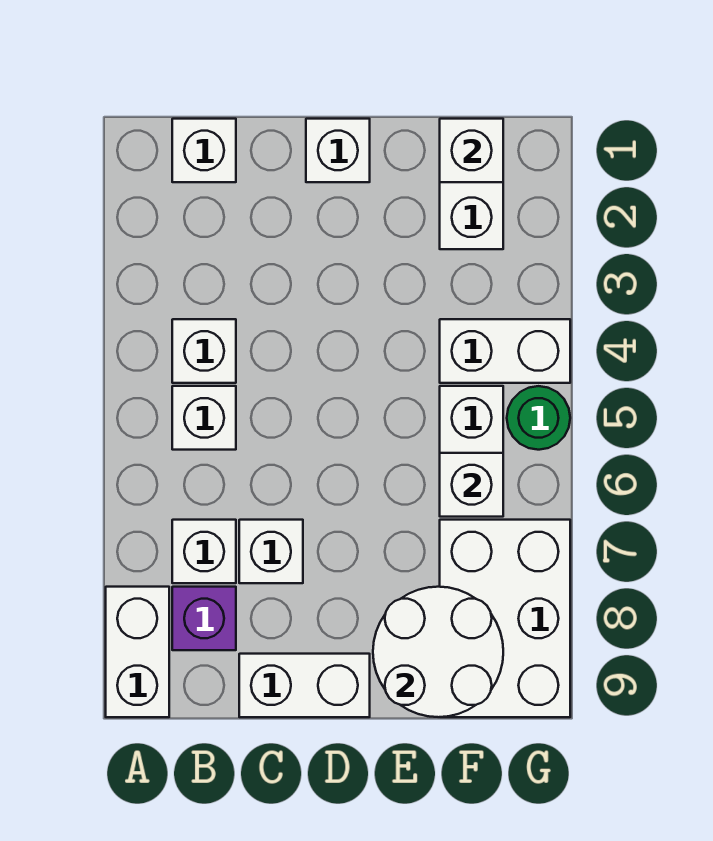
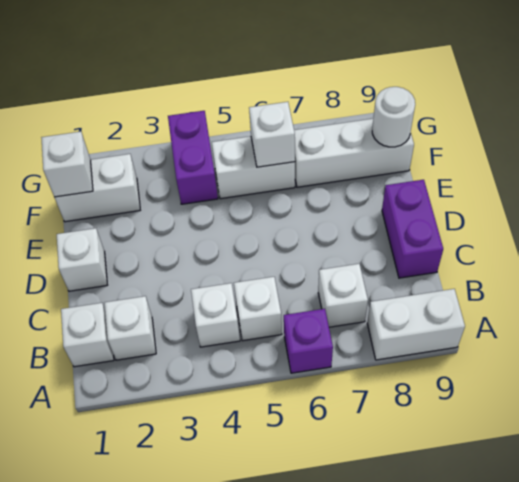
purple brick B8 level 1 -> purple brick A6 level 1
white brick C7 level 1 -> white brick B2 level 1
white brick C9:D9 level 1 -> purple brick C9:D9 level 1
white round brick E8:F9 level 2 -> white round brick F9 level 2
white brick F4:G4 level 1 -> purple brick F4:G4 level 1
white brick F7:G9 level 1 -> white brick F7:F9 level 1
green round brick G5 level 1 -> none

